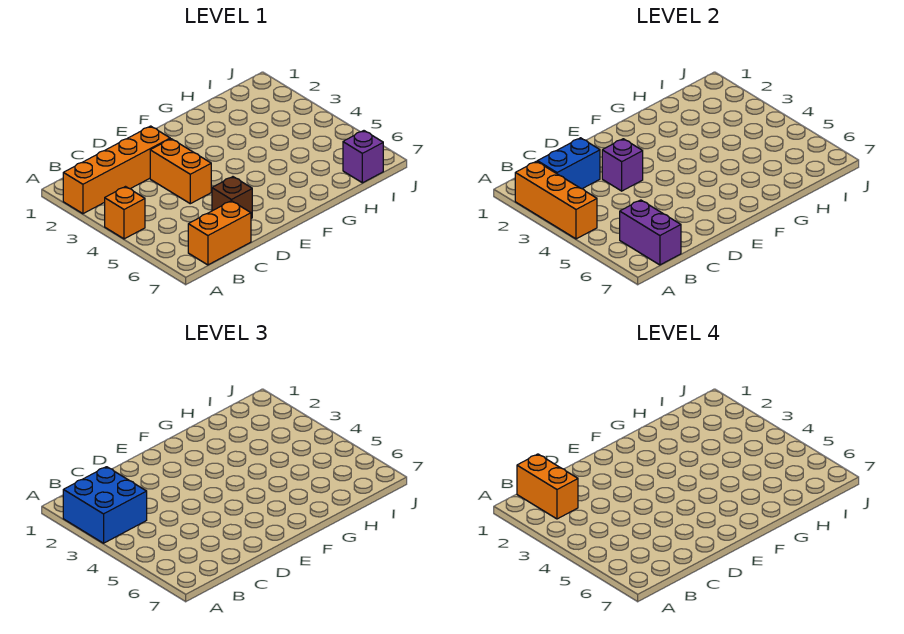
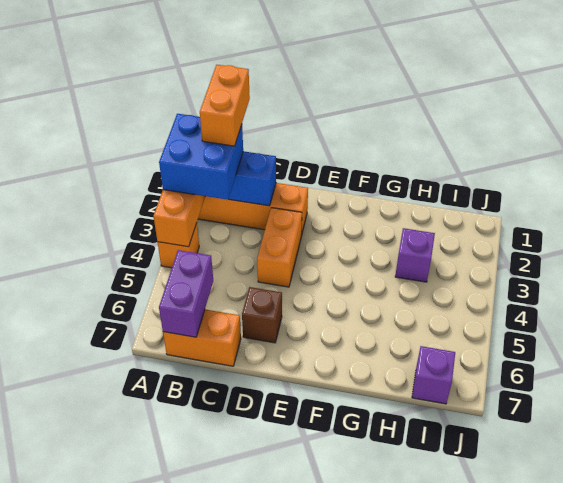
purple brick D3 level 2 -> purple brick H3 level 1

